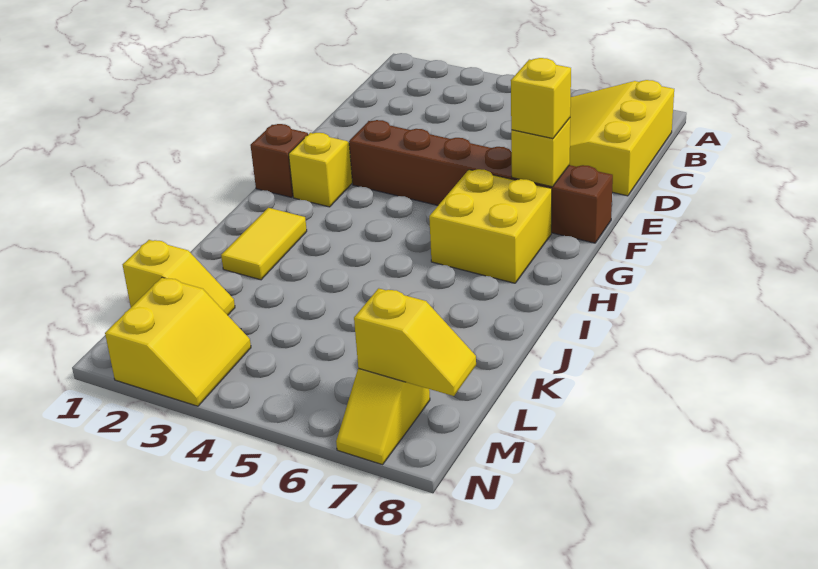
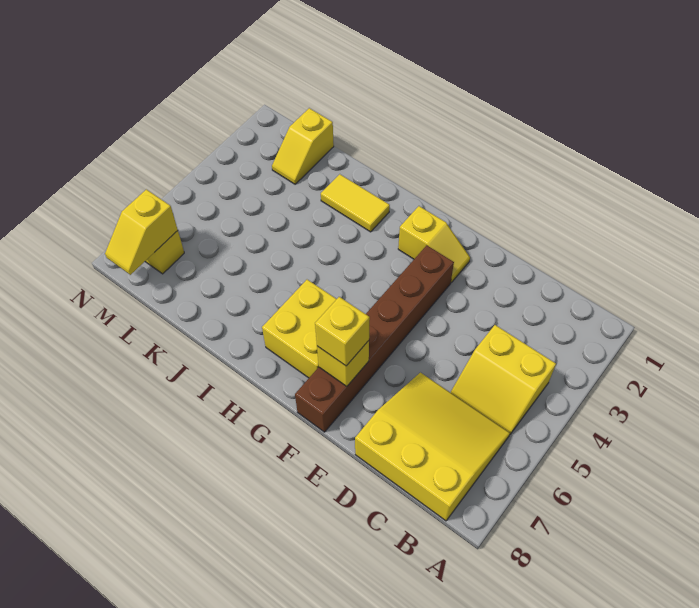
brown brick G1 level 1 -> none
yellow slope M2:N3 level 1 top 2 -> yellow slope B4:C5 level 1 top 4

